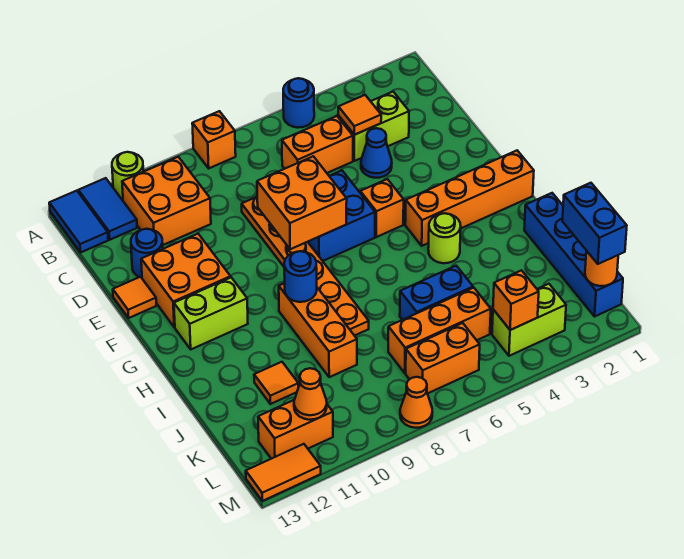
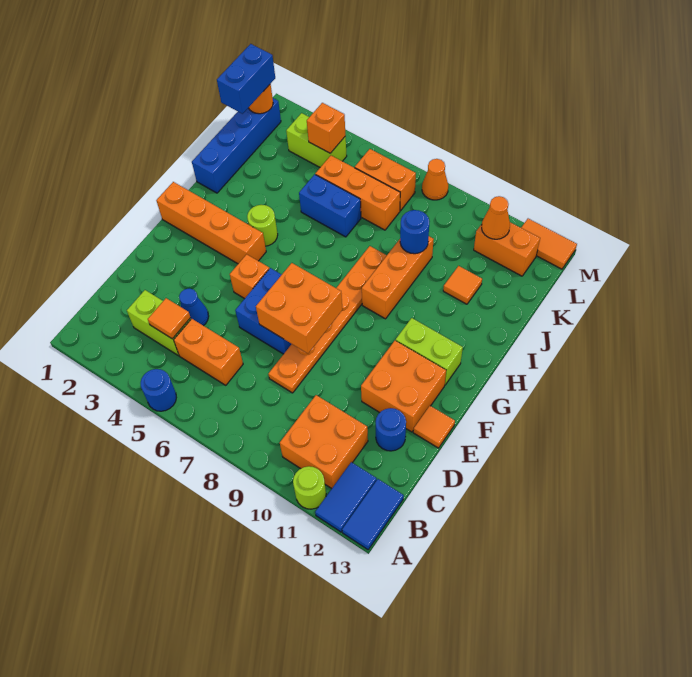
orange brick A8 level 1 -> none
blue round brick H9 level 2 -> blue round brick J9 level 2

